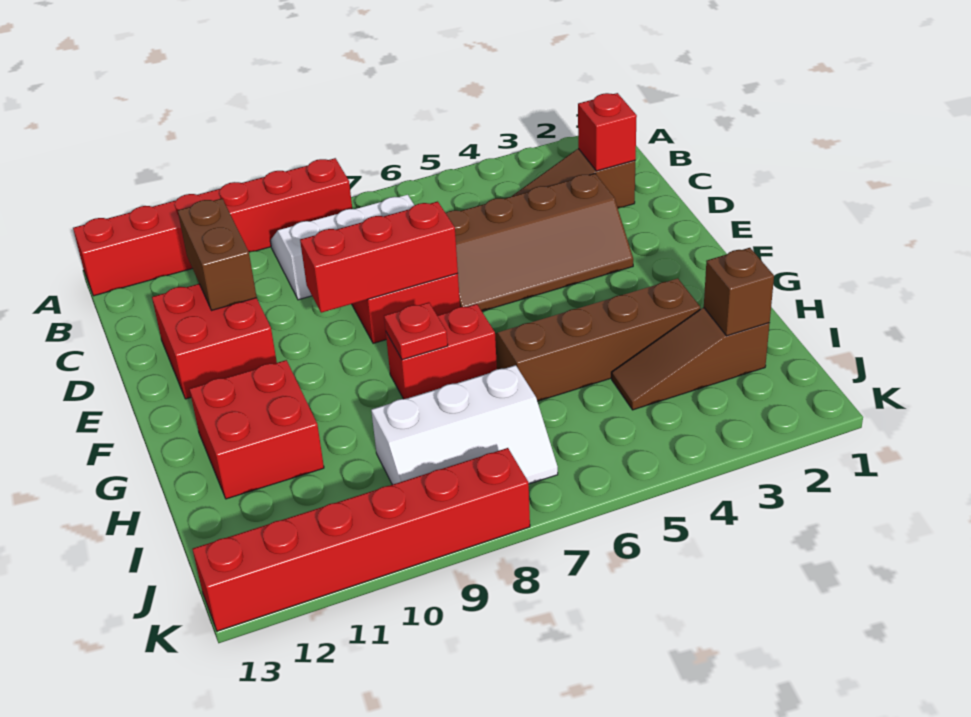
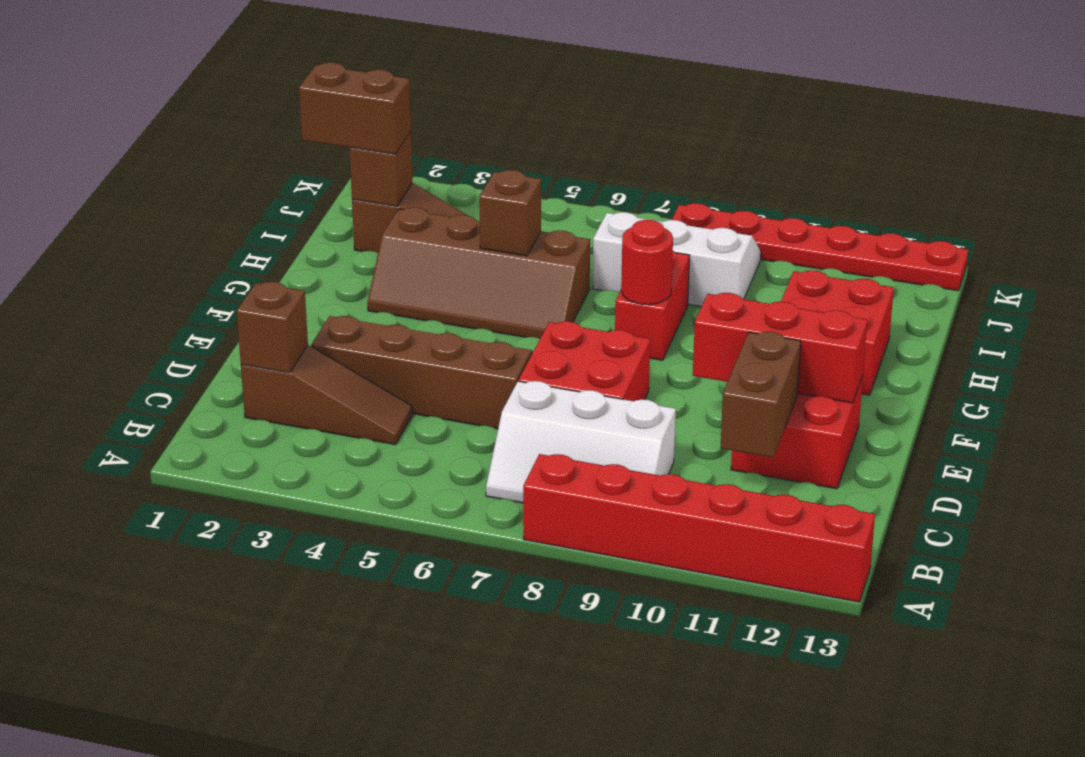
red brick C2 level 2 -> brown brick C2 level 2
red brick E7:E9 level 2 -> red brick E10:E12 level 2
red brick G7:G8 level 1 -> red brick G8:H8 level 1
red plate G8 level 2 -> red round brick G8 level 2
none -> brown brick H5 level 2
none -> brown brick I1:I2 level 3
red brick K8:K13 level 1 -> red plate K8:K13 level 1

